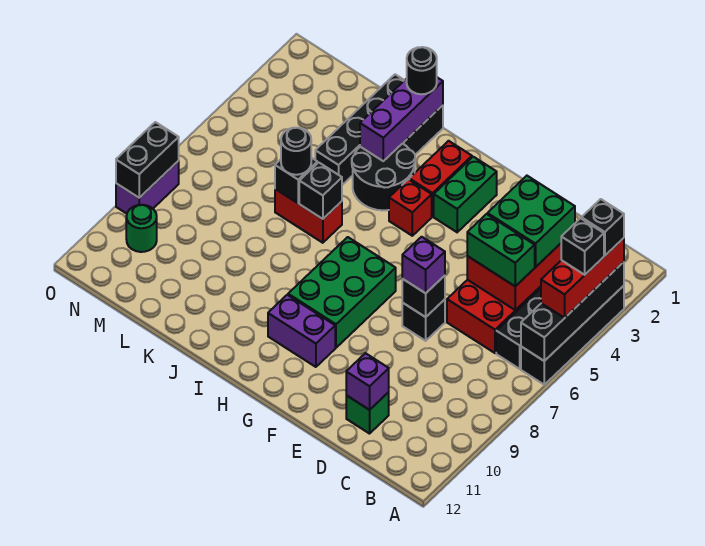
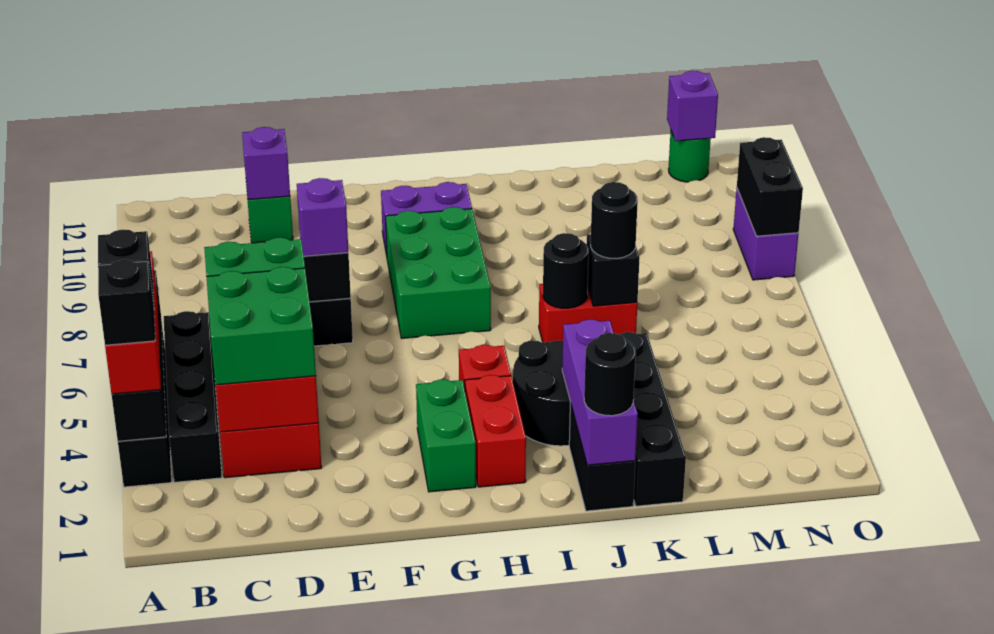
black brick J6 level 2 -> black round brick J6 level 2
green round brick N10 level 1 -> green round brick N12 level 1
none -> purple brick N12 level 2

